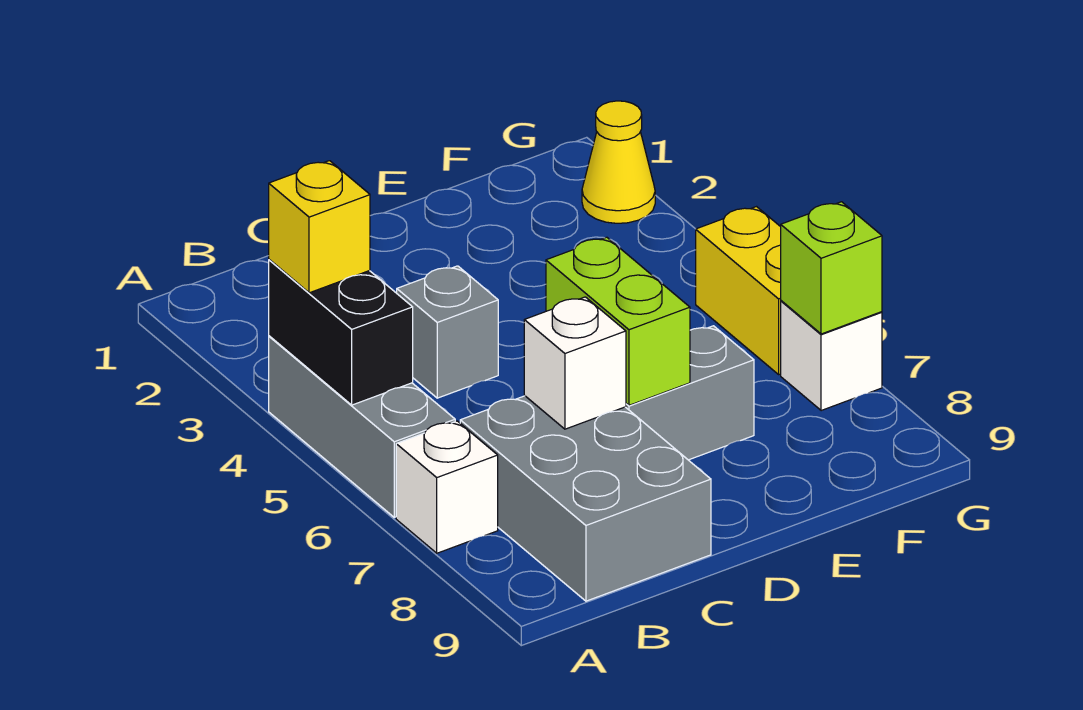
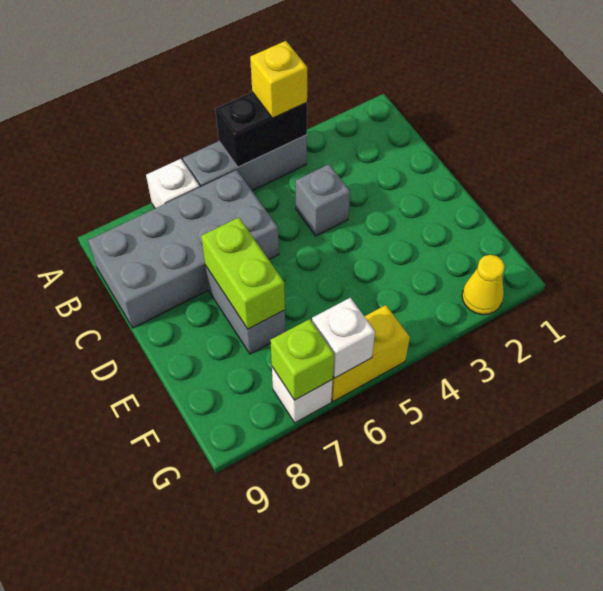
grey brick B7:C9 level 1 -> grey brick B6:C9 level 1
white brick C7 level 2 -> white brick G6 level 2
lime brick D6:D7 level 2 -> lime brick D7:E7 level 2

